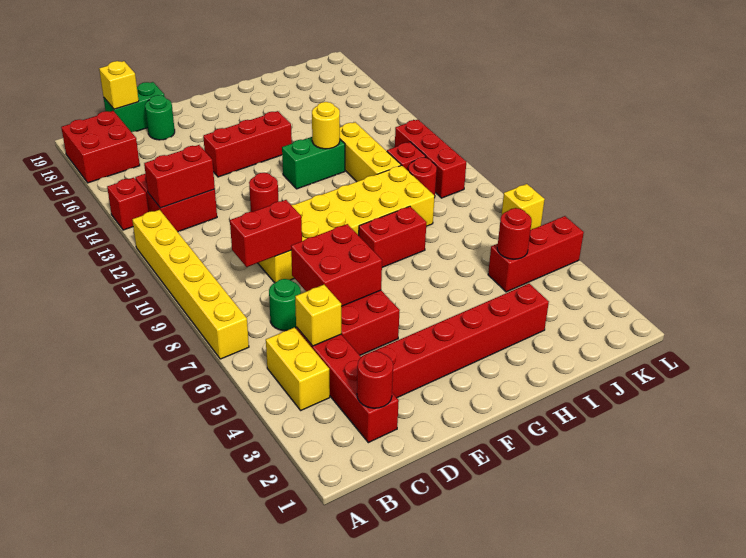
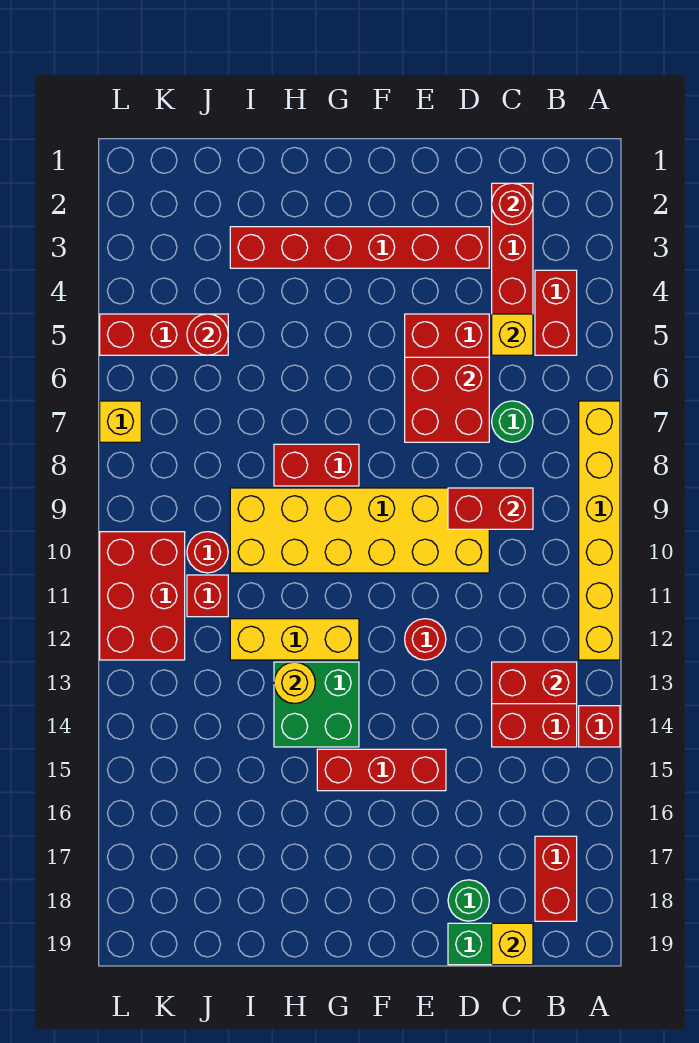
red brick A17:B18 level 1 -> red brick B17:B18 level 1
yellow brick B4:B5 level 1 -> red brick B4:B5 level 1
green brick G13:H13 level 1 -> green brick G13:H14 level 1
yellow brick I11:I13 level 1 -> yellow brick G12:I12 level 1
red brick K10:K12 level 1 -> red brick K10:L12 level 1

